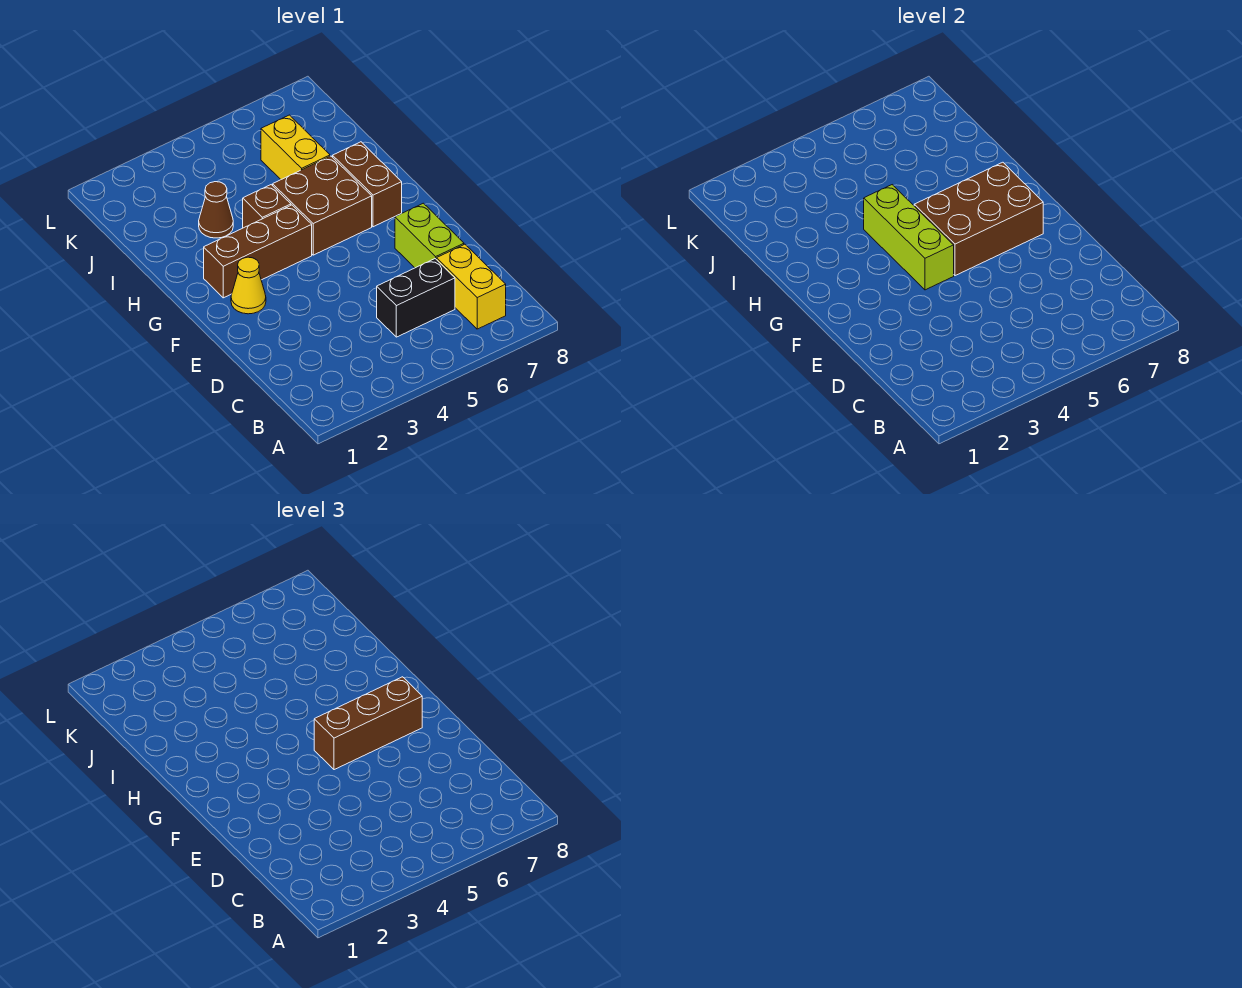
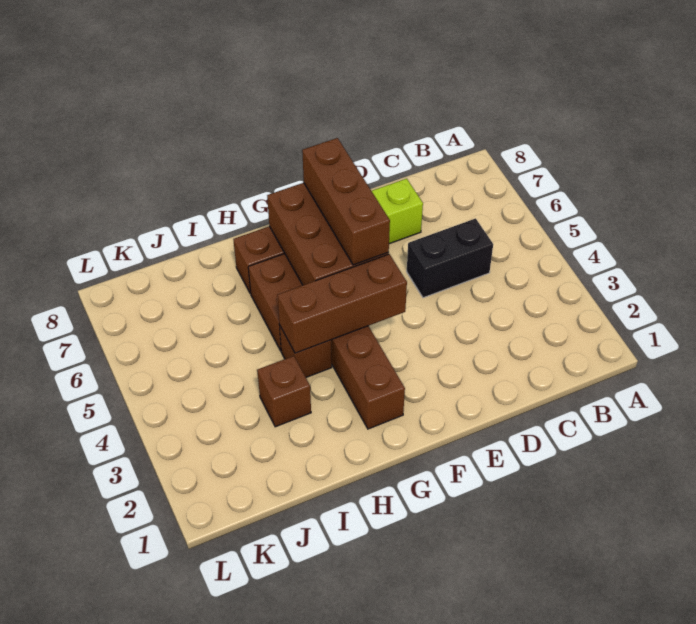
yellow brick B7:C7 level 1 -> none
black brick C5:C6 level 1 -> black brick C5:D5 level 1
yellow cone F2 level 1 -> none
lime brick F4:H4 level 2 -> brown brick F4:H4 level 2
brown cone I3 level 1 -> brown brick I3 level 1
yellow brick I6:J6 level 1 -> none

